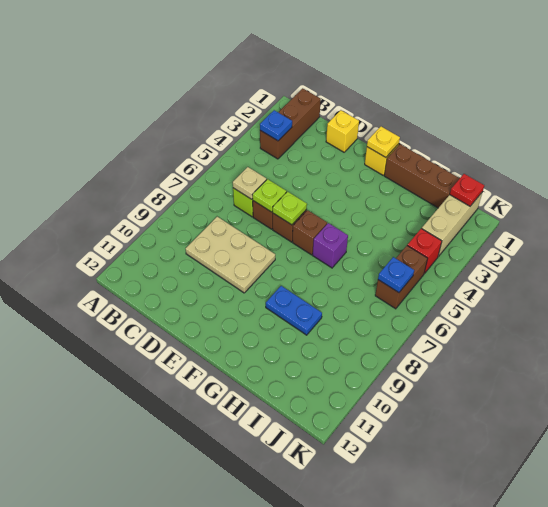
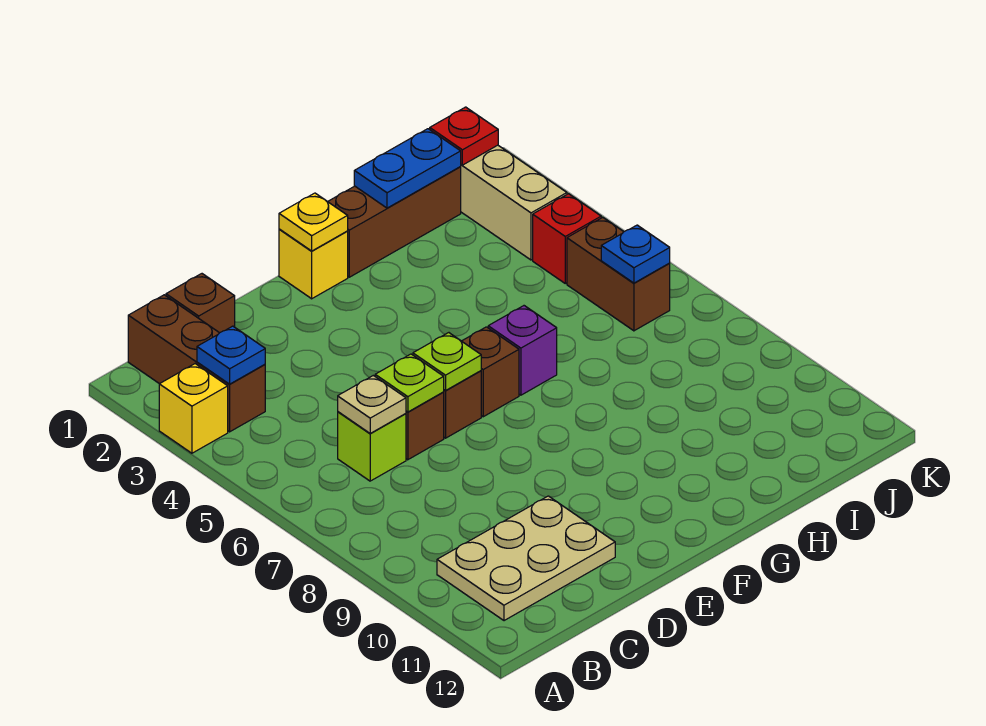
none -> brown brick C1 level 1
tan plate C8:E9 level 1 -> tan plate B10:D11 level 1
yellow brick D1 level 1 -> yellow brick A3 level 1
blue plate G9:H9 level 1 -> blue plate H1:I1 level 2

